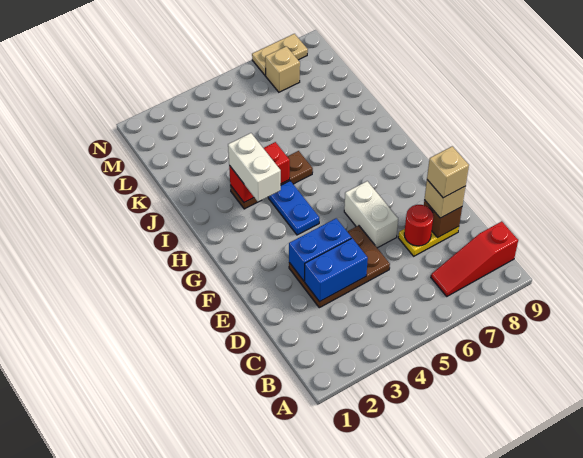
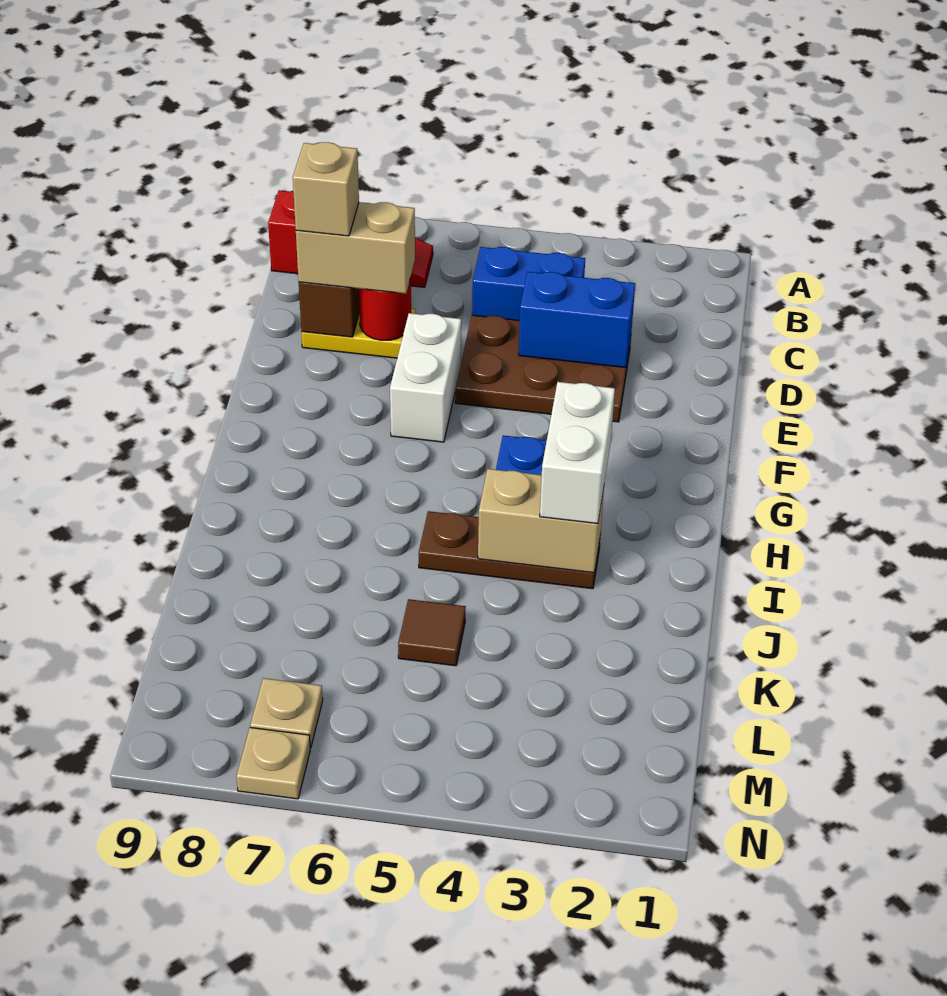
tan brick D8 level 3 -> tan brick D7:D8 level 3
blue brick E3:E4 level 2 -> blue brick C4:C5 level 1
red brick I3:I4 level 2 -> tan brick I3:I4 level 2
none -> brown tile K5 level 1
tan brick M7 level 1 -> tan plate M7 level 1
tan plate N7:N8 level 1 -> tan plate N7 level 1

